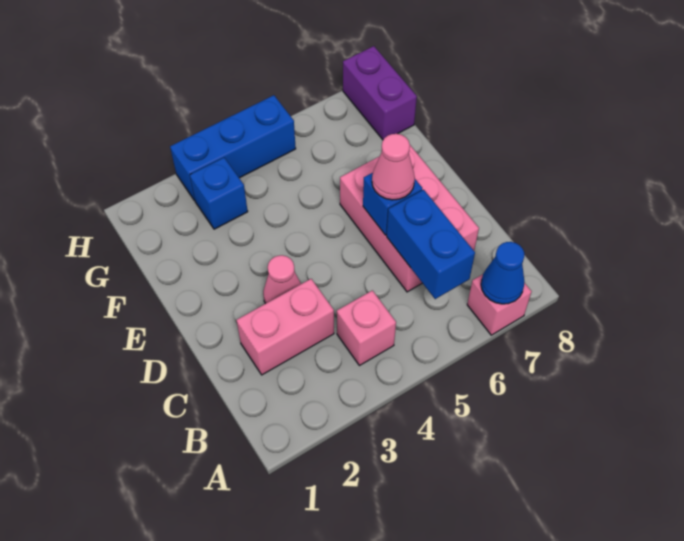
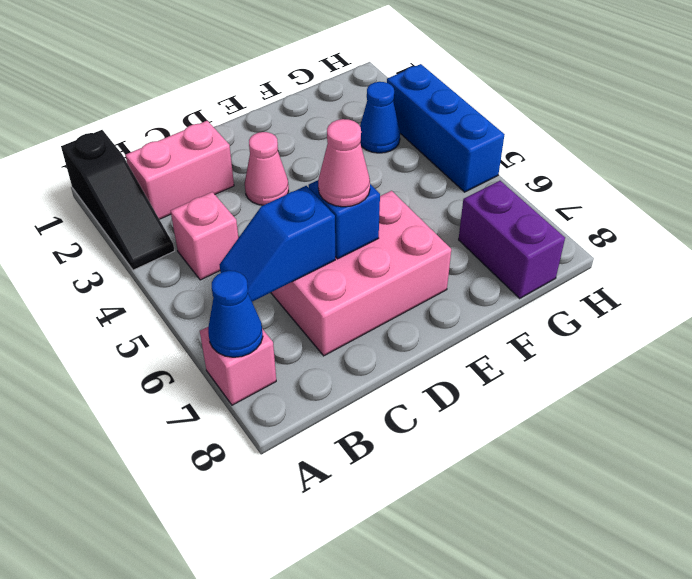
none -> black slope A1:A3 level 1 top 1
blue brick B6:C6 level 2 -> blue slope B6:C6 level 2 top C
pink brick C2:C3 level 1 -> pink brick B2:C2 level 1
blue brick G3 level 1 -> blue cone G3 level 1
purple brick G8:H8 level 1 -> purple brick G7:G8 level 1

